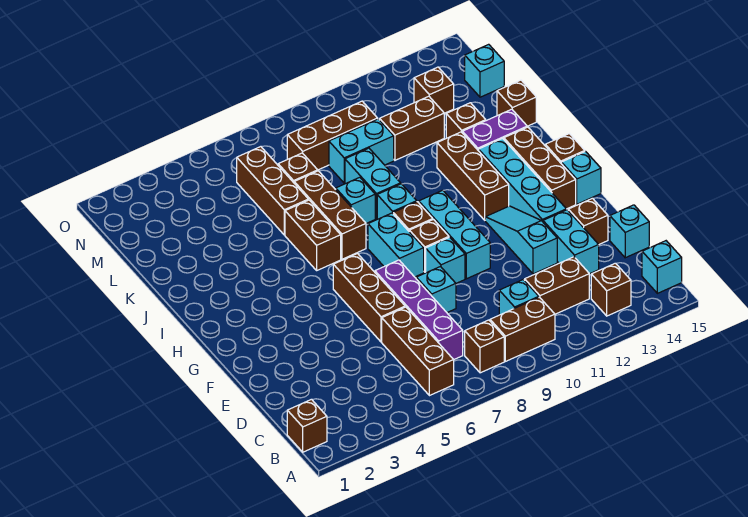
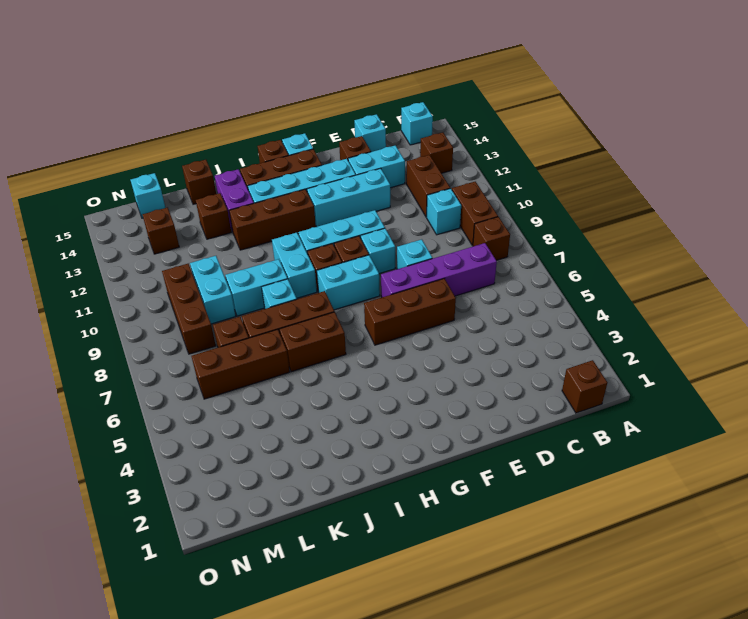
brown brick B6:D6 level 1 -> none
cyan slope E12:G12 level 1 top E -> cyan brick E12:G12 level 1
cyan brick I9 level 1 -> cyan brick I9:I10 level 1
brown brick L11:L12 level 1 -> none

